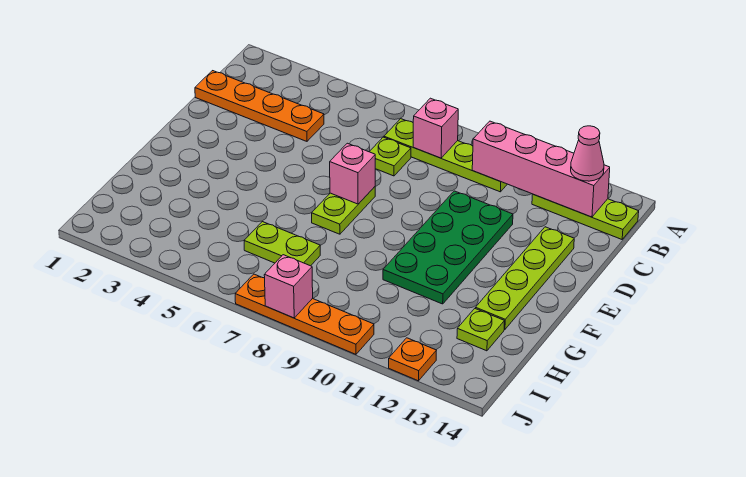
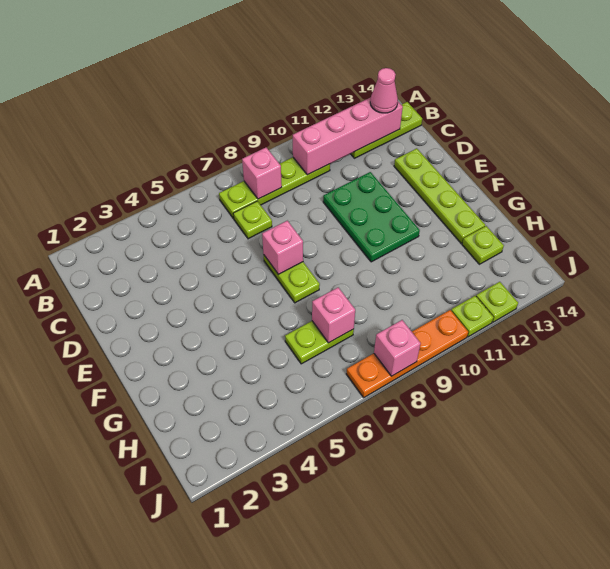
orange plate C1:C4 level 1 -> none
green plate D10:G11 level 1 -> green plate D10:F11 level 1
none -> pink brick H7 level 2
none -> lime plate J11 level 1
orange plate J12 level 1 -> lime plate J12 level 1

